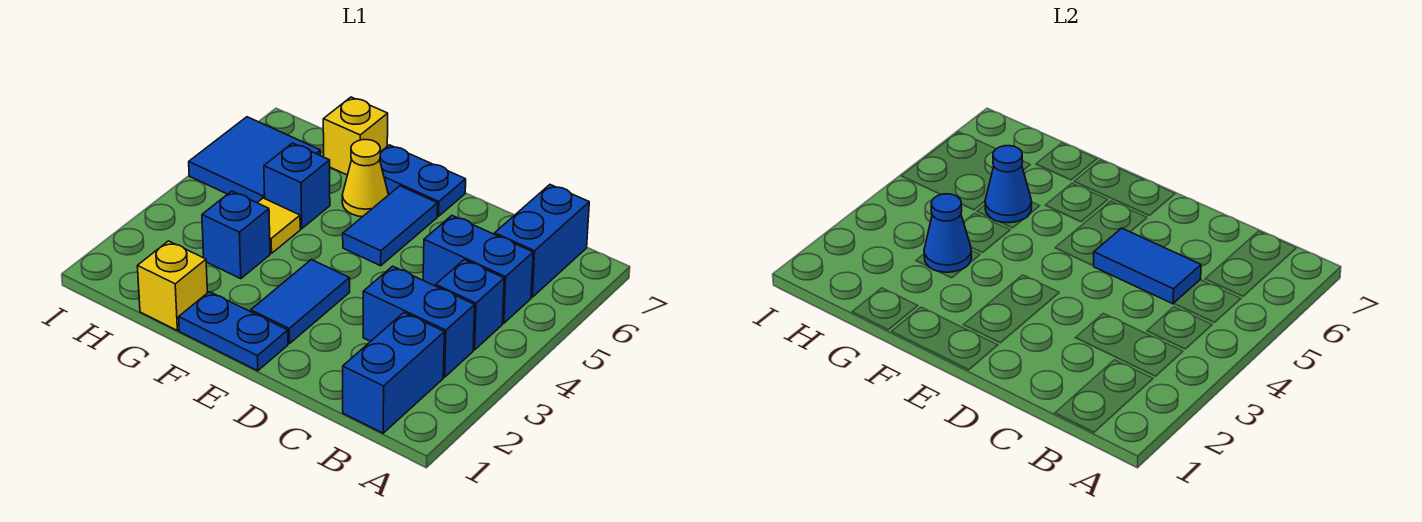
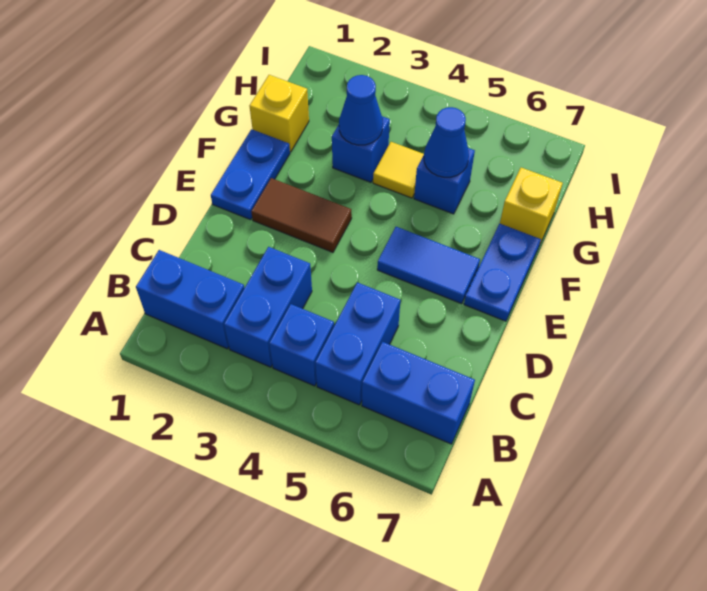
blue tile C5:D5 level 2 -> none
blue tile E2:E3 level 1 -> brown tile E2:E3 level 1
yellow cone F6 level 1 -> none
blue tile H5:I6 level 1 -> none

